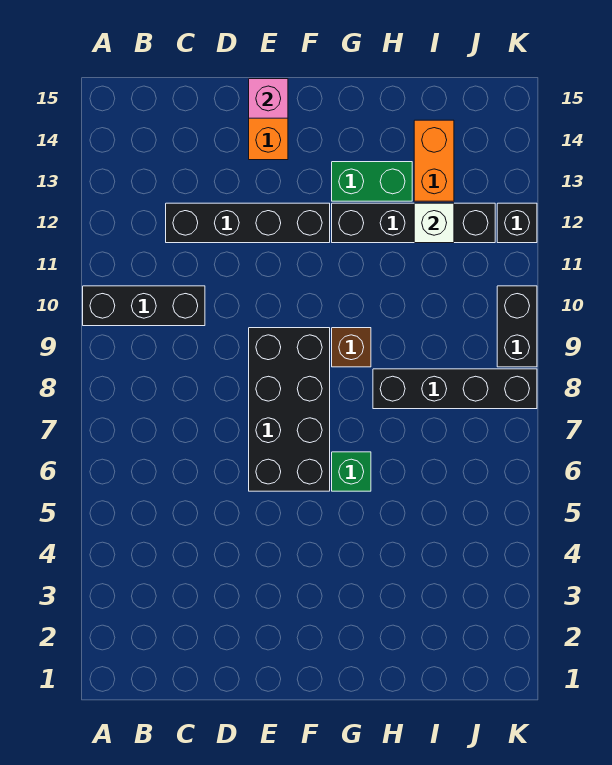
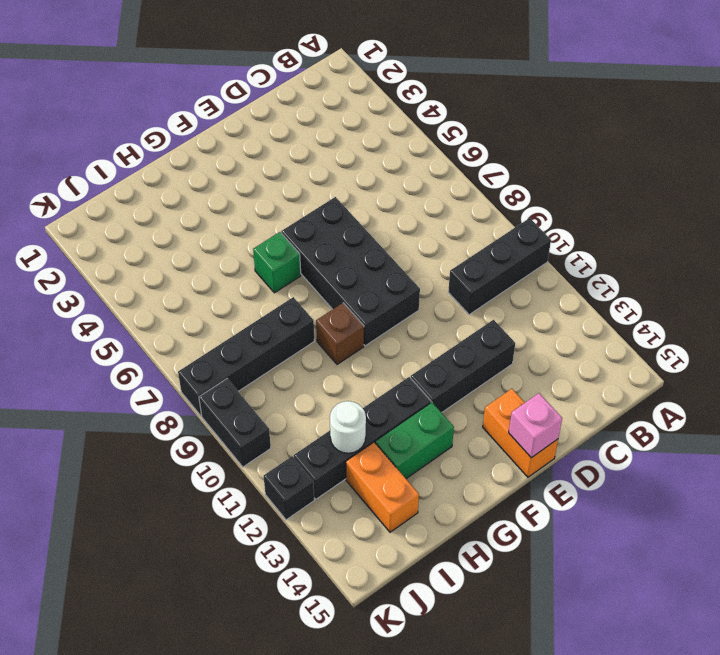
black brick C12:F12 level 1 -> black brick D12:F12 level 1
white brick I12 level 2 -> white round brick I12 level 2

